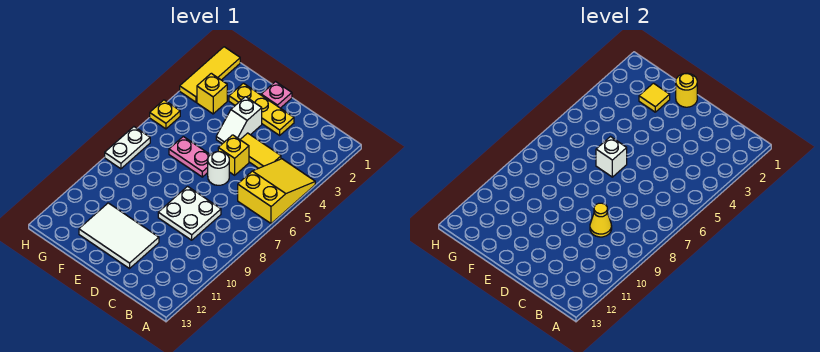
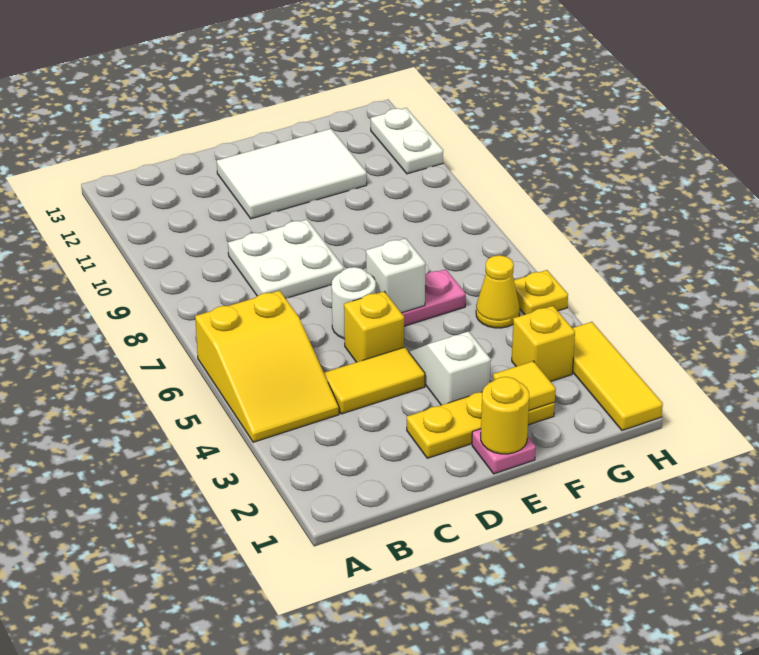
yellow cone C9 level 2 -> yellow cone G5 level 1
white plate H7:H8 level 1 -> white plate H11:H12 level 1

